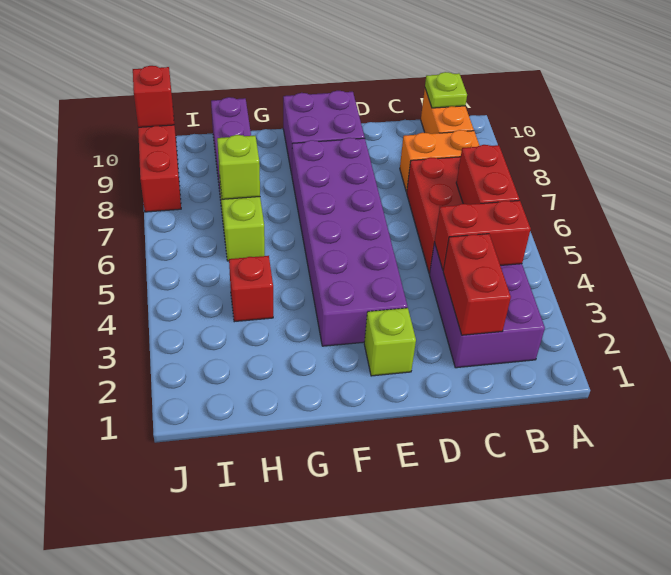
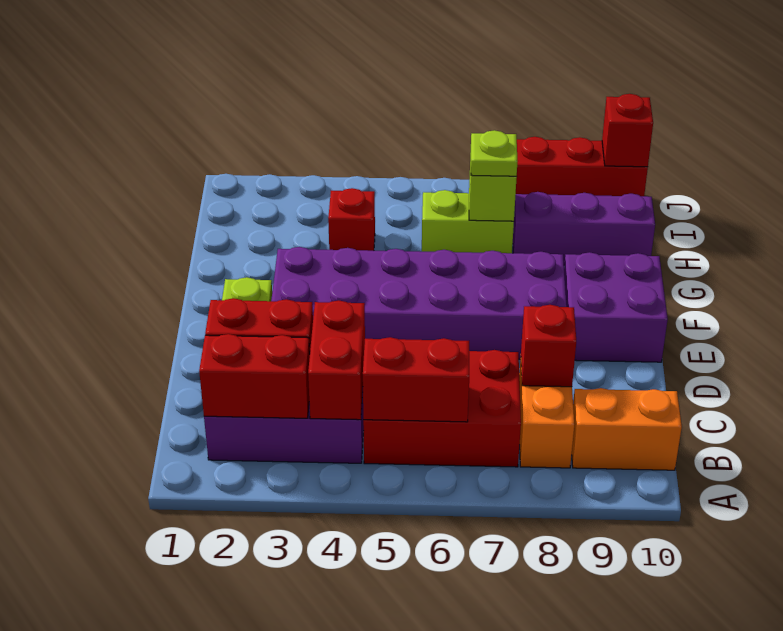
none -> red brick B2:B3 level 2
lime plate B10 level 2 -> lime plate H7 level 3
none -> red brick C8 level 2

